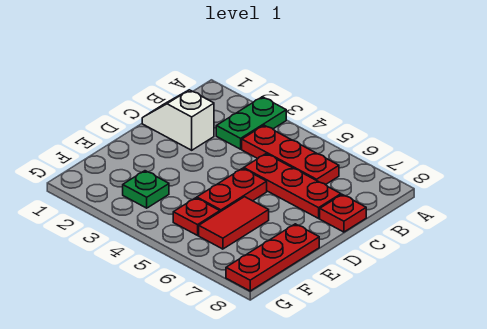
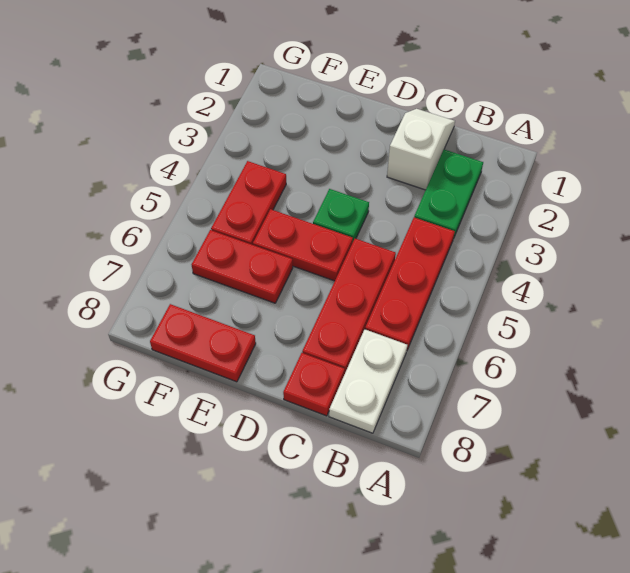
green plate A3:B3 level 1 -> green plate B2:B3 level 1
none -> white plate B7:B8 level 1
red tile E6:F6 level 1 -> red plate E6:F6 level 1
red plate E8:G8 level 1 -> red plate E8:F8 level 1
green plate F3 level 1 -> green plate D4 level 1
red plate F5 level 1 -> red plate F4:F5 level 1

